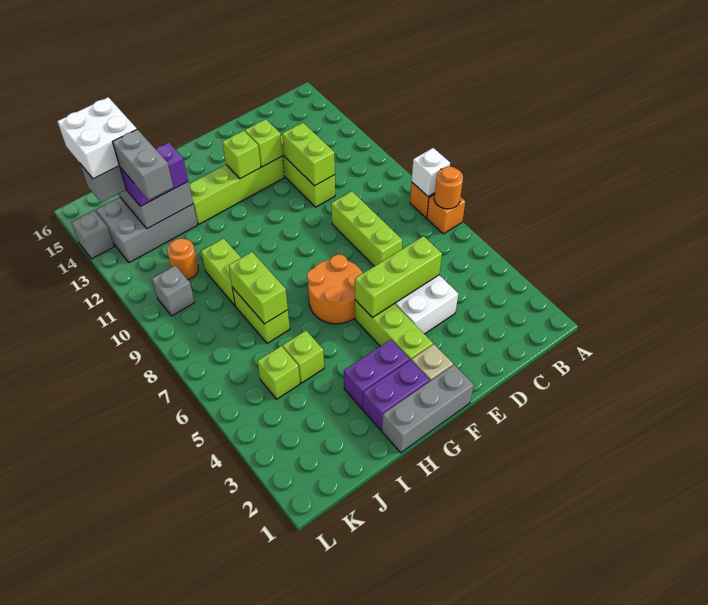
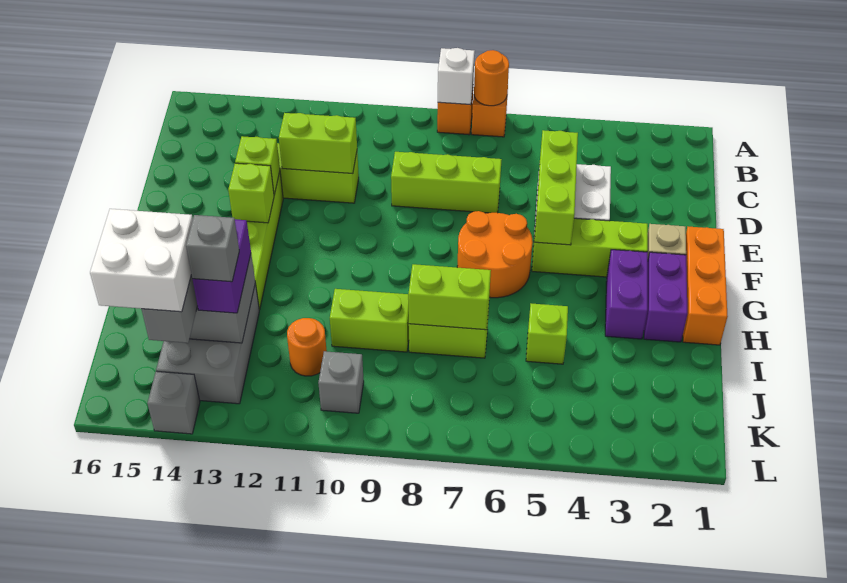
grey brick F1:H1 level 1 -> orange brick F1:H1 level 1
lime brick J5 level 1 -> none
grey brick J12:J13 level 4 -> grey brick J13 level 4

